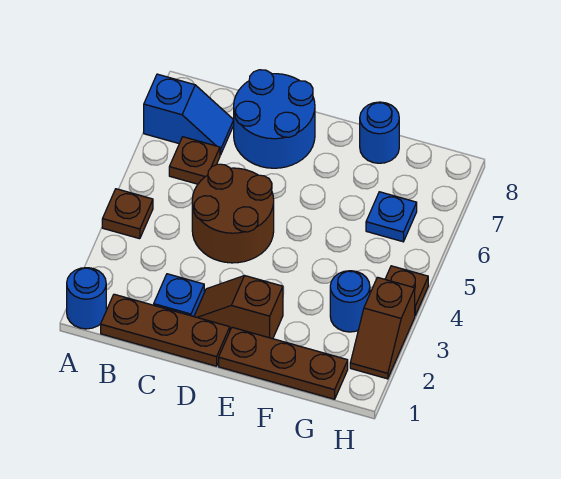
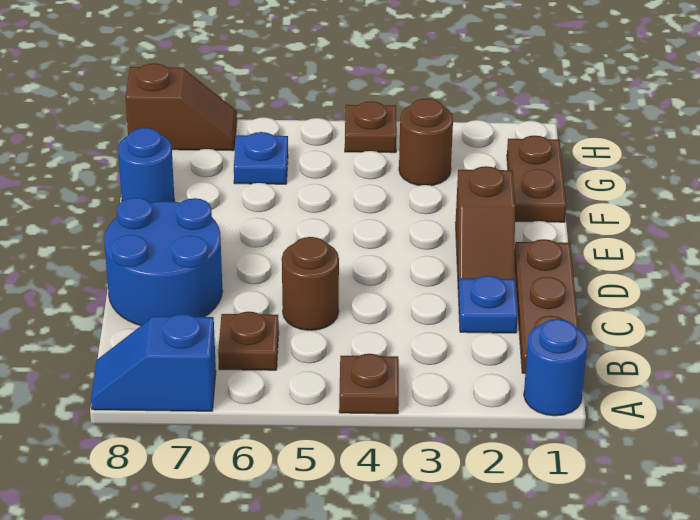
blue slope A7:B7 level 1 top A -> blue slope A7:A8 level 1 top 7
brown round brick C4:D5 level 1 -> brown round brick C5 level 1
brown plate E1:G1 level 1 -> brown plate F1:G1 level 1
blue round brick G3 level 1 -> brown round brick G3 level 1
brown slope H2:H3 level 1 top 3 -> brown slope H7:H8 level 1 top 8

